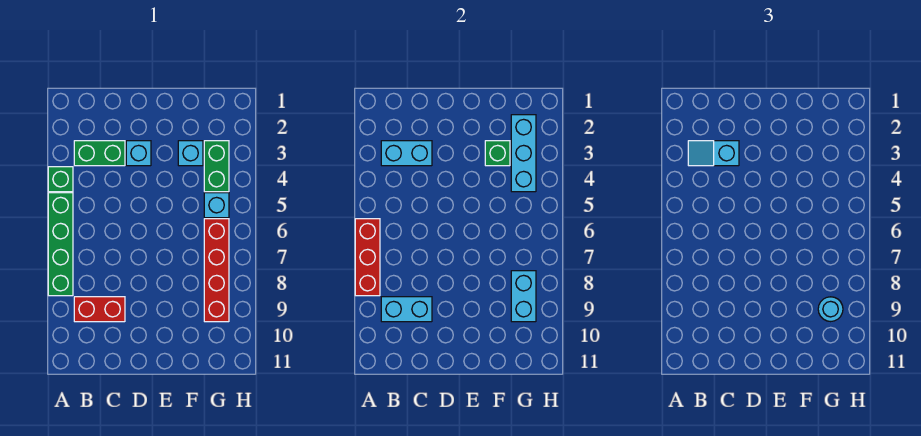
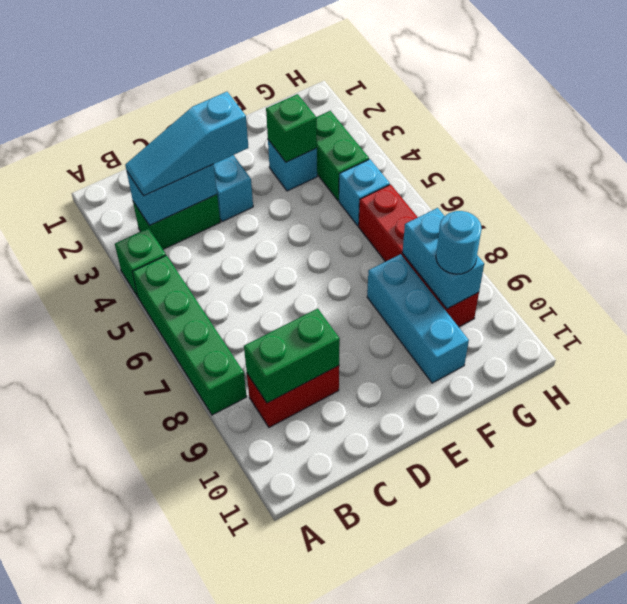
red brick A6:A8 level 2 -> none
cyan slope B3:C3 level 3 top C -> cyan slope B3:D3 level 3 top D
cyan brick B9:C9 level 2 -> green brick B9:C9 level 2
cyan brick G2:G4 level 2 -> cyan brick F8:F10 level 1

